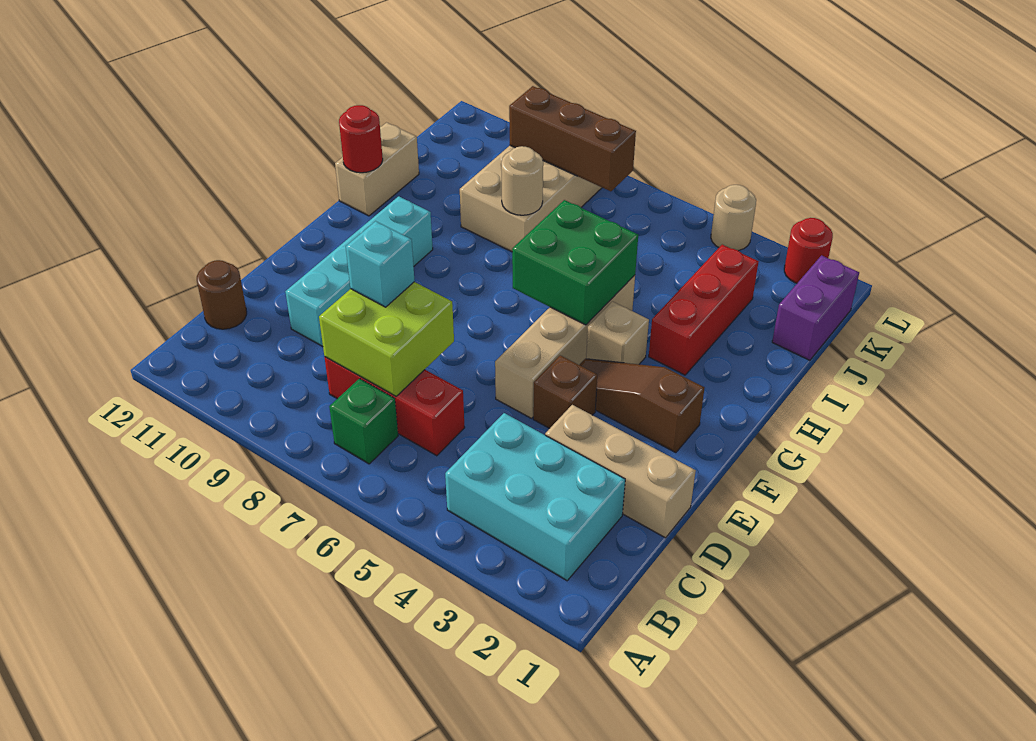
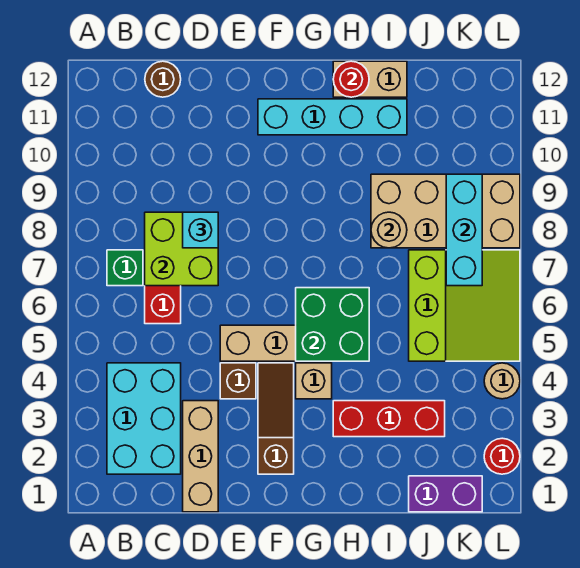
cyan brick D10:G10 level 1 -> cyan brick F11:I11 level 1
none -> lime slope J5:L7 level 1 top J
brown brick K7:K9 level 2 -> cyan brick K7:K9 level 2

